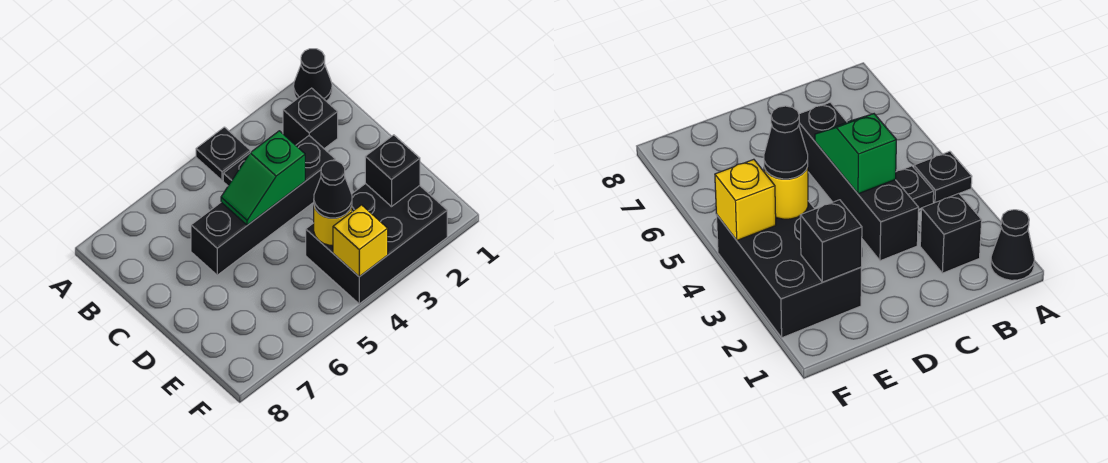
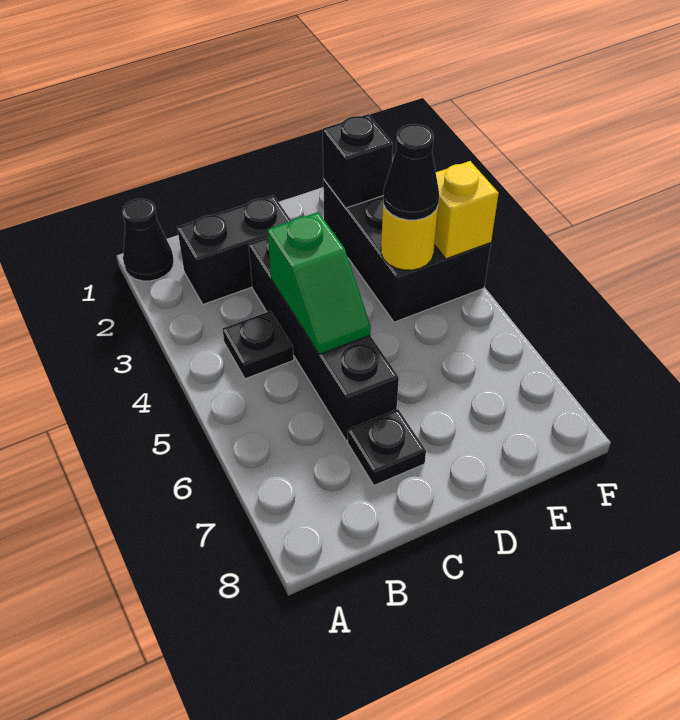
black plate A4 level 1 -> black plate C7 level 1
black brick B2 level 1 -> black brick B2:C2 level 1

